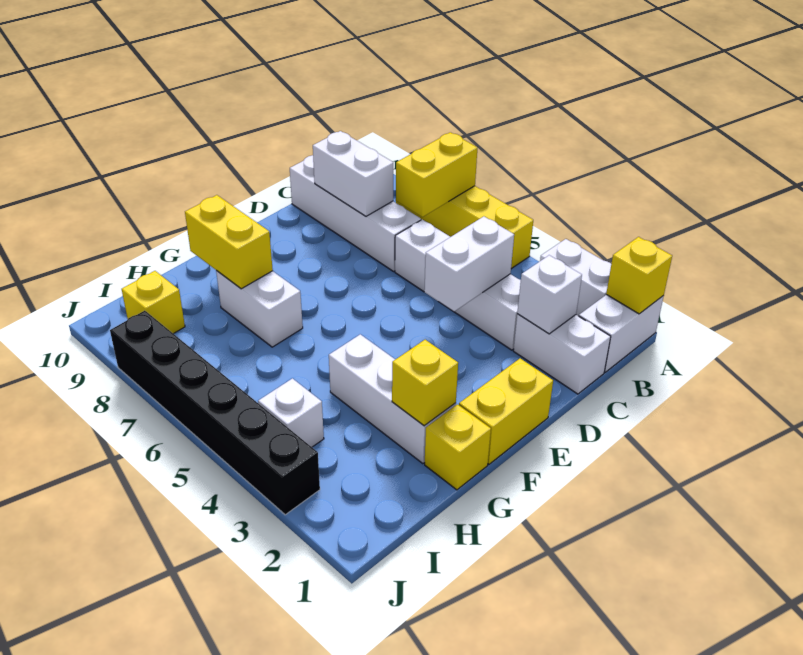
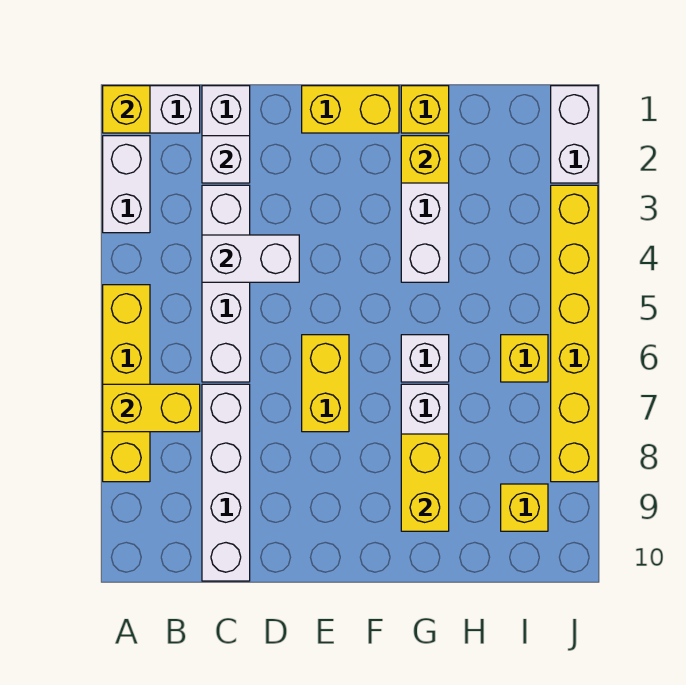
white brick C8:C9 level 2 -> white brick J1:J2 level 1
none -> yellow brick E6:E7 level 1
white brick I4 level 1 -> white brick G6 level 1
none -> yellow brick I6 level 1
black brick J3:J8 level 1 -> yellow brick J3:J8 level 1

